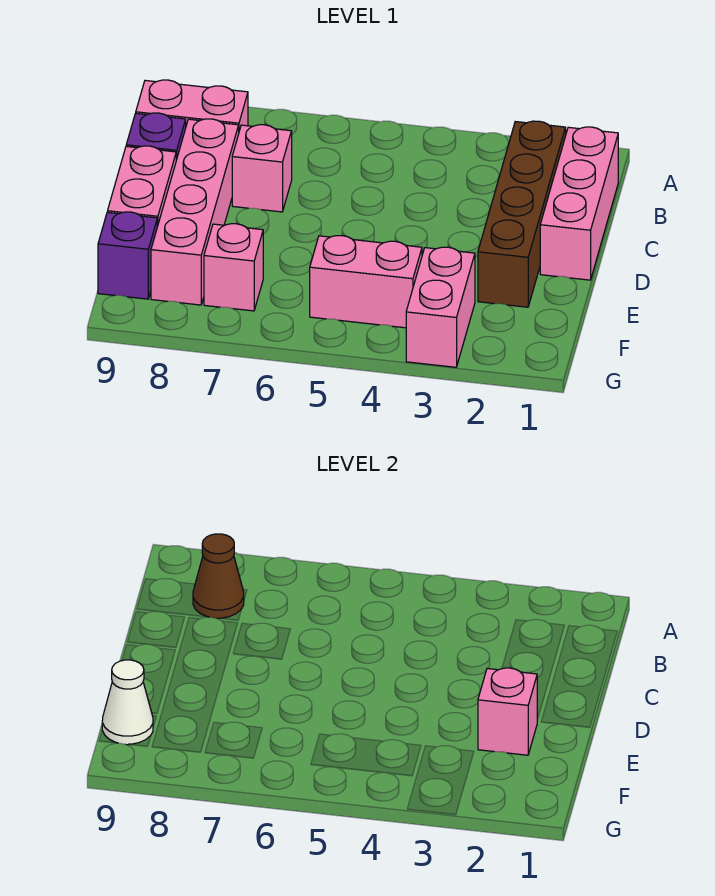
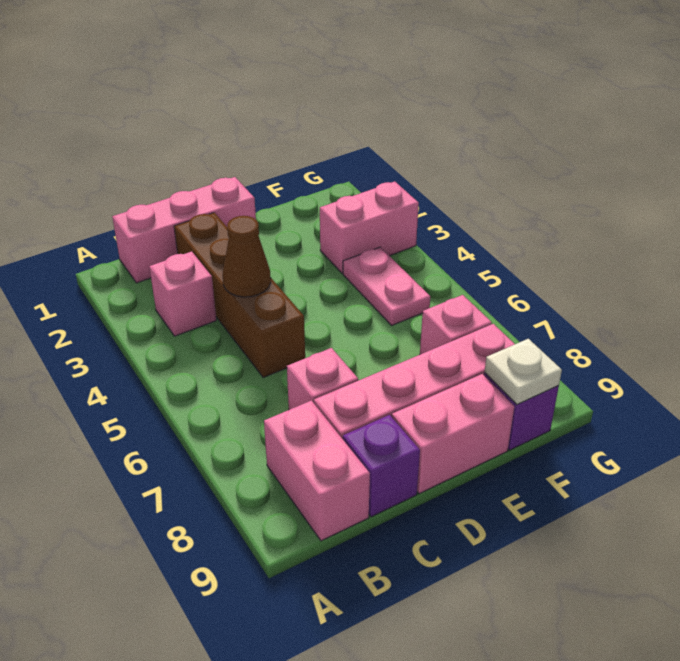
brown brick B2:E2 level 1 -> brown brick C2:C5 level 1
brown cone B8 level 2 -> brown cone C4 level 2
pink brick E2 level 2 -> pink brick B3 level 1
pink brick F4:F5 level 1 -> pink plate F4:F5 level 1
white cone F9 level 2 -> white plate F9 level 2

